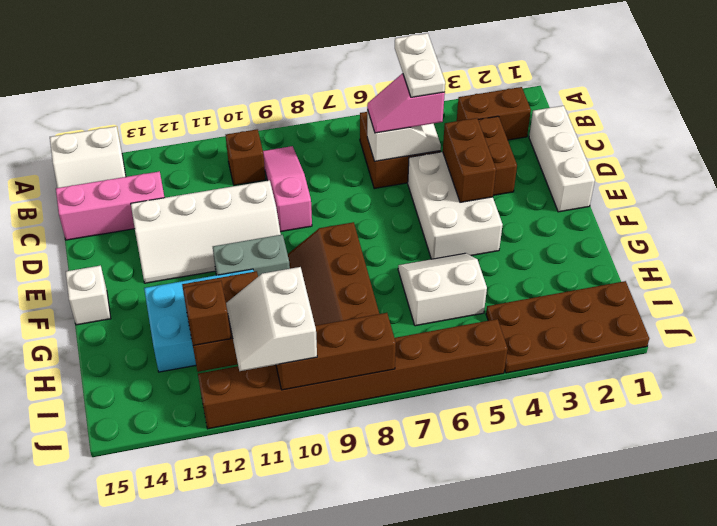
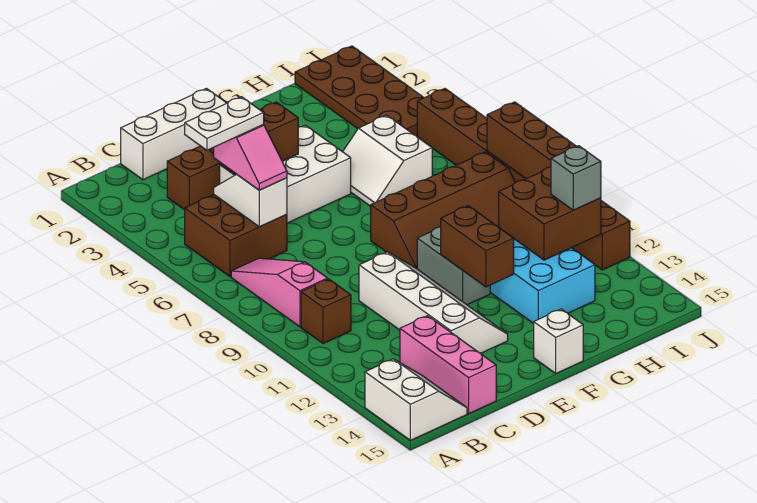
brown brick B2:B3 level 1 -> brown brick F11:F12 level 2
pink slope B9:D9 level 1 top D -> pink slope B7:B9 level 1 top 9
white slope I10:J11 level 3 top 10 -> none
brown brick I12 level 3 -> grey brick I12 level 3

